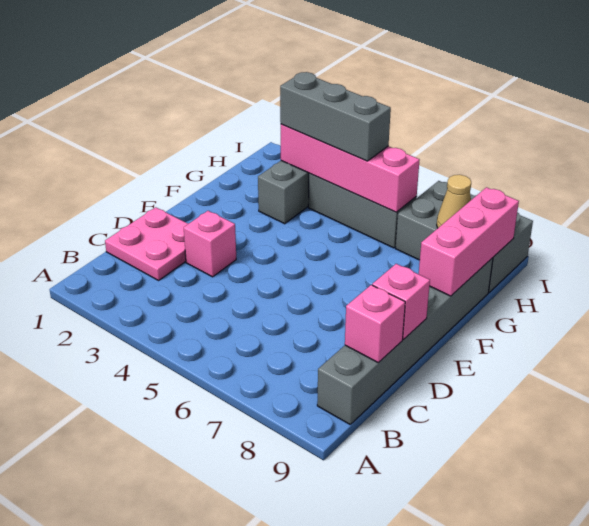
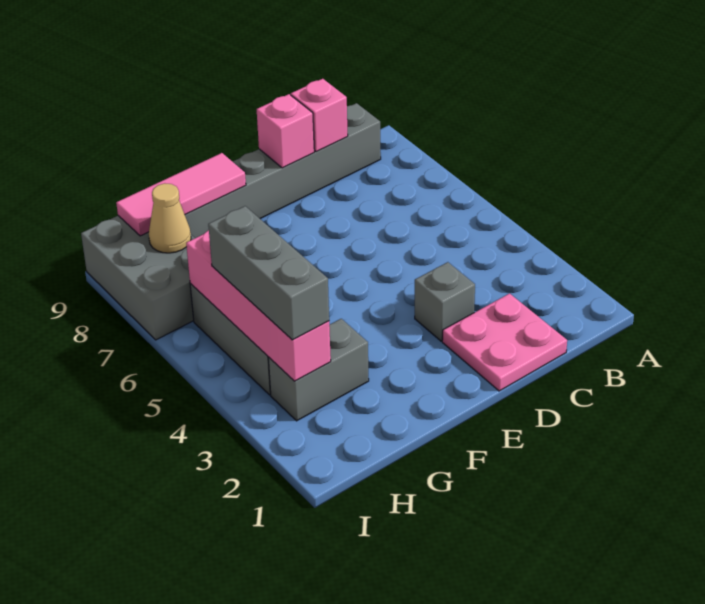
pink brick D3 level 1 -> grey brick D3 level 1
pink brick F9:H9 level 2 -> pink tile F9:H9 level 2

